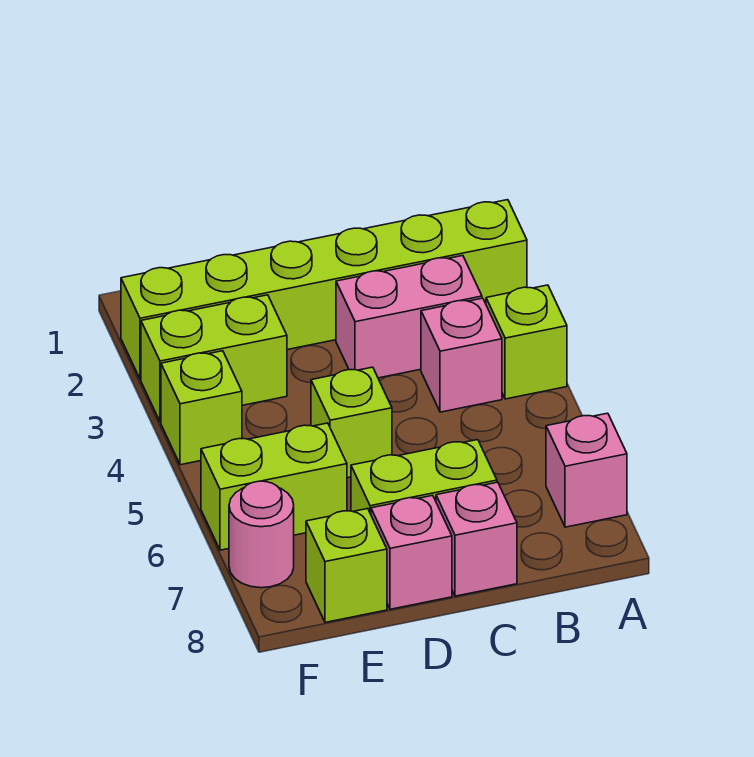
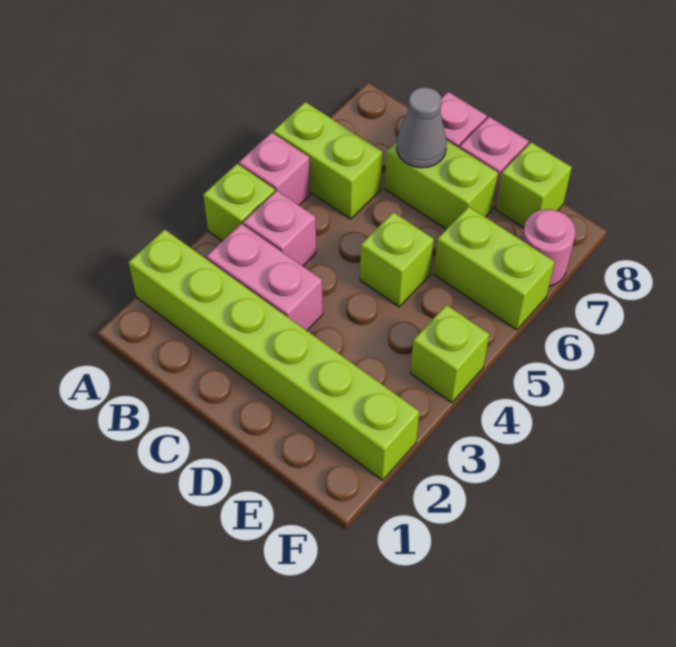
pink brick A7 level 1 -> pink brick A5 level 1
none -> grey cone C7 level 2
lime brick E3:F3 level 1 -> lime brick A6:B6 level 1

